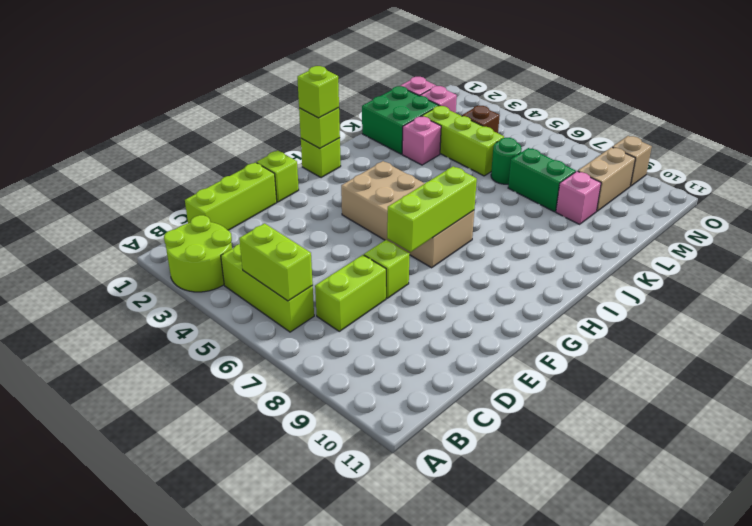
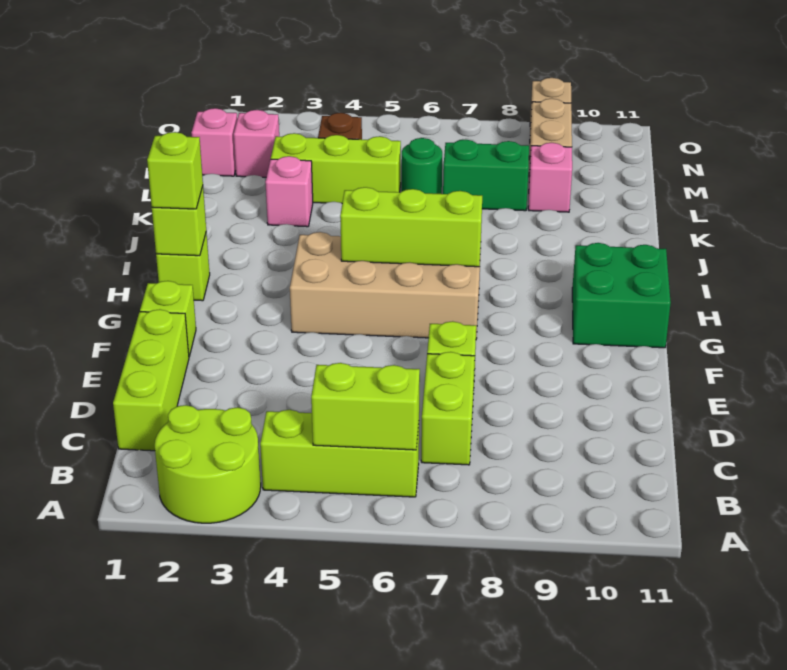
lime brick F7:H7 level 2 -> lime brick H5:H7 level 2
green brick K1:L2 level 1 -> green brick G10:H11 level 1

